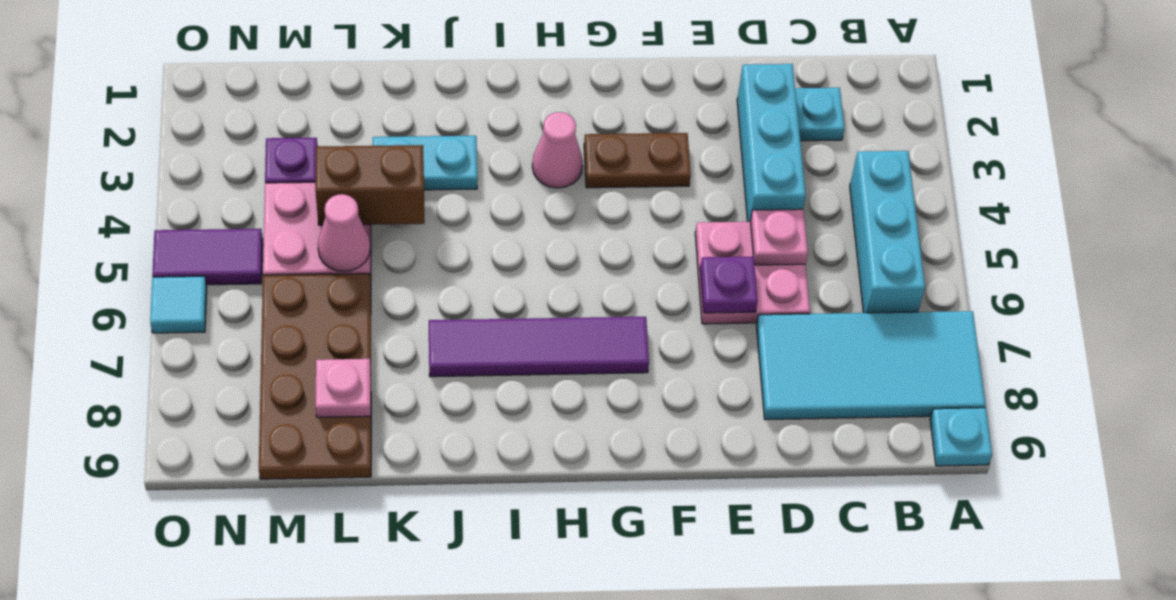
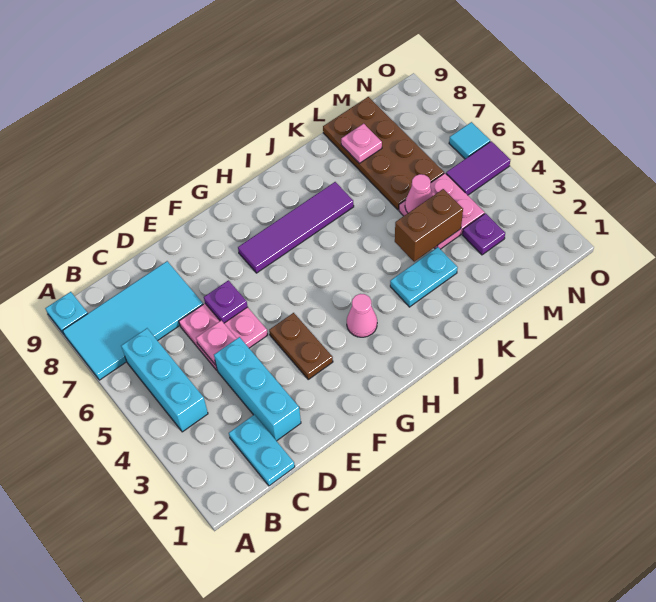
cyan plate C2 level 1 -> cyan plate C1:C2 level 1
brown plate F3:G3 level 1 -> brown plate F3:F4 level 1

